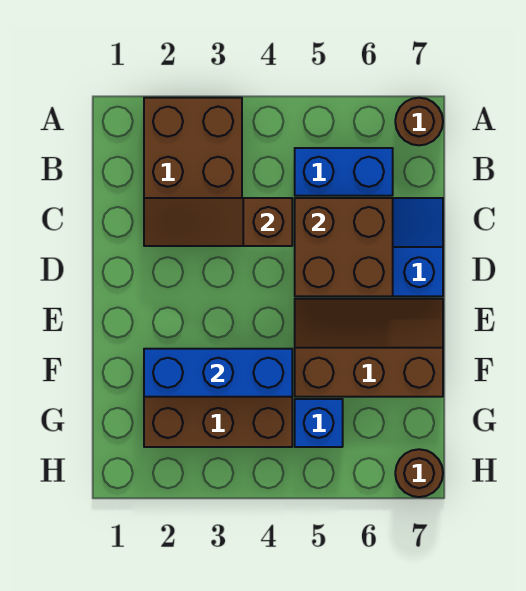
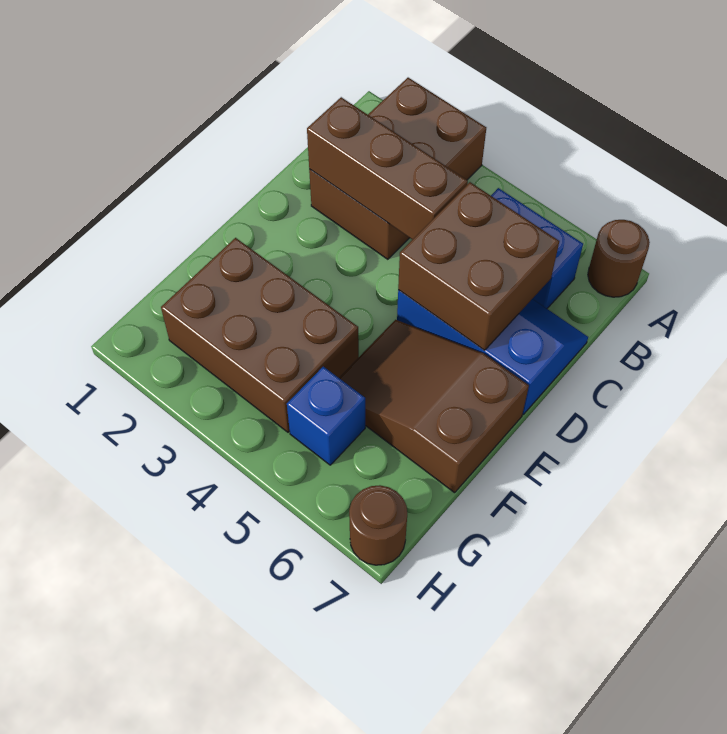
brown slope C2:C4 level 2 top 4 -> brown brick C2:C4 level 2
brown slope E5:F7 level 1 top F -> brown slope E5:F7 level 1 top 7
blue brick F2:F4 level 2 -> none

